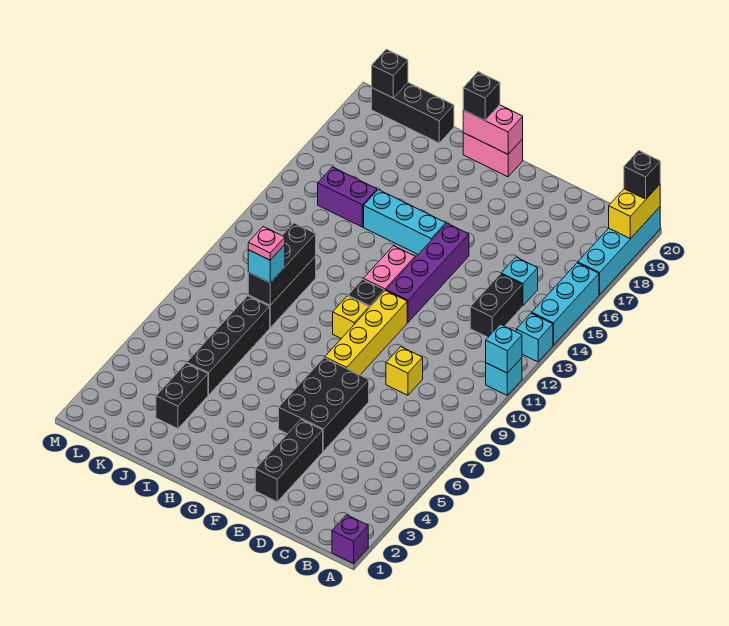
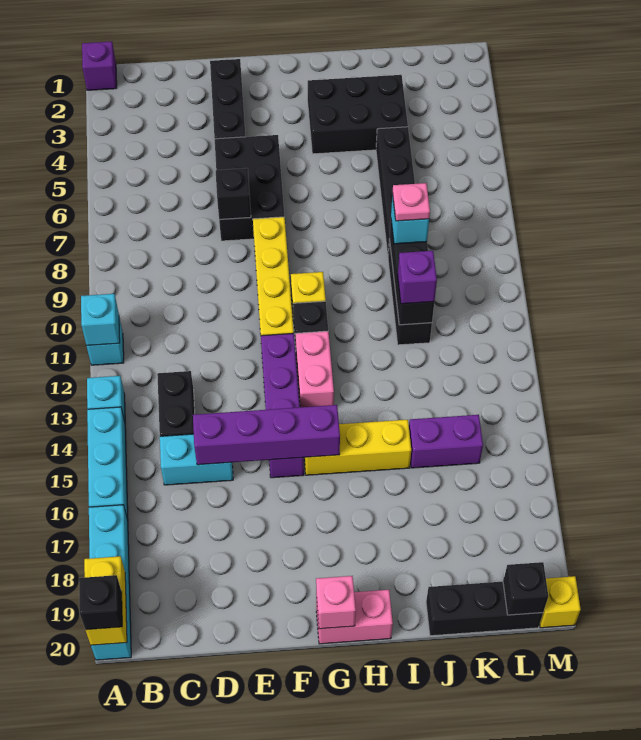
cyan brick C15 level 1 -> cyan brick C15:D15 level 1
yellow brick D9 level 1 -> yellow brick M20 level 1
none -> purple brick D15:G15 level 2
cyan brick G15:I15 level 1 -> yellow brick G15:I15 level 1
pink brick G20:H20 level 2 -> pink brick G20 level 2
black brick H20 level 3 -> black brick E7 level 2
black brick J3:J4 level 1 -> black brick H3:J4 level 1
none -> purple brick J11 level 3

